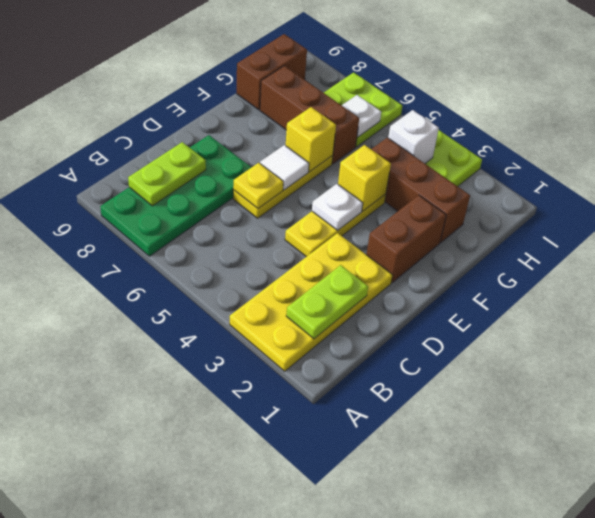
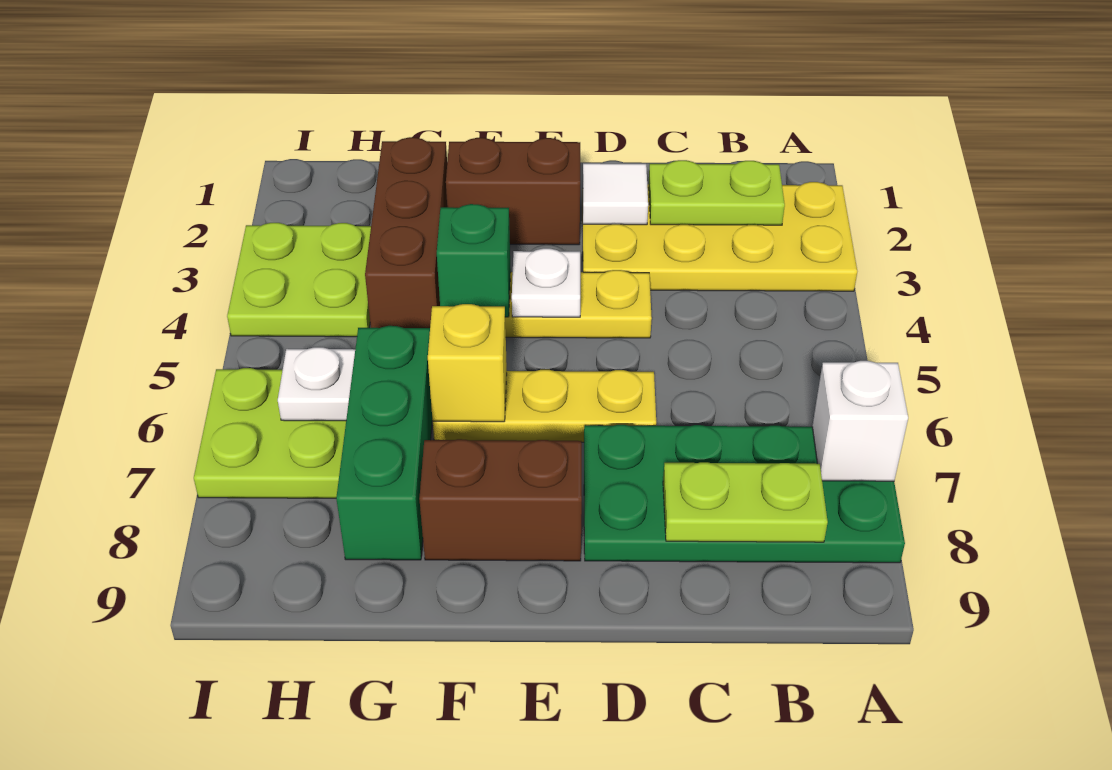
yellow plate D6 level 2 -> none
white tile E6 level 2 -> white tile D2 level 2
yellow brick F4 level 2 -> green brick F4 level 2
brown brick G6:G8 level 1 -> green brick G6:G8 level 1
brown brick G9:H9 level 1 -> brown brick E8:F8 level 1
white brick H4 level 2 -> white brick A7 level 2

